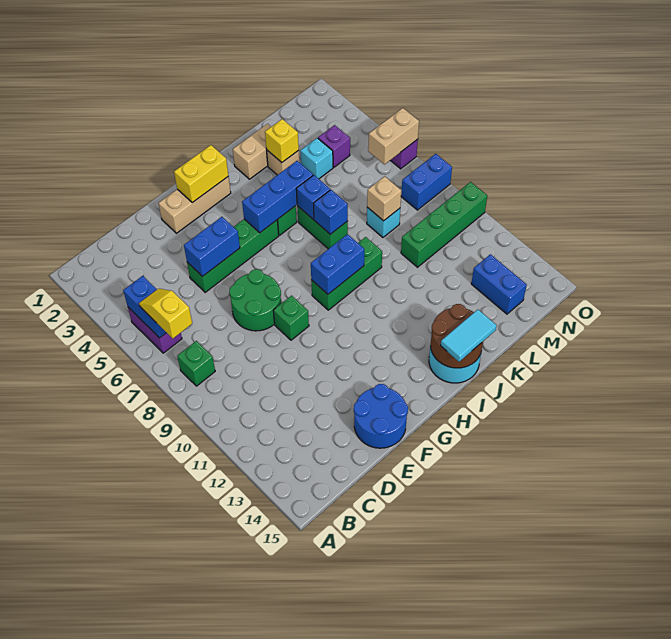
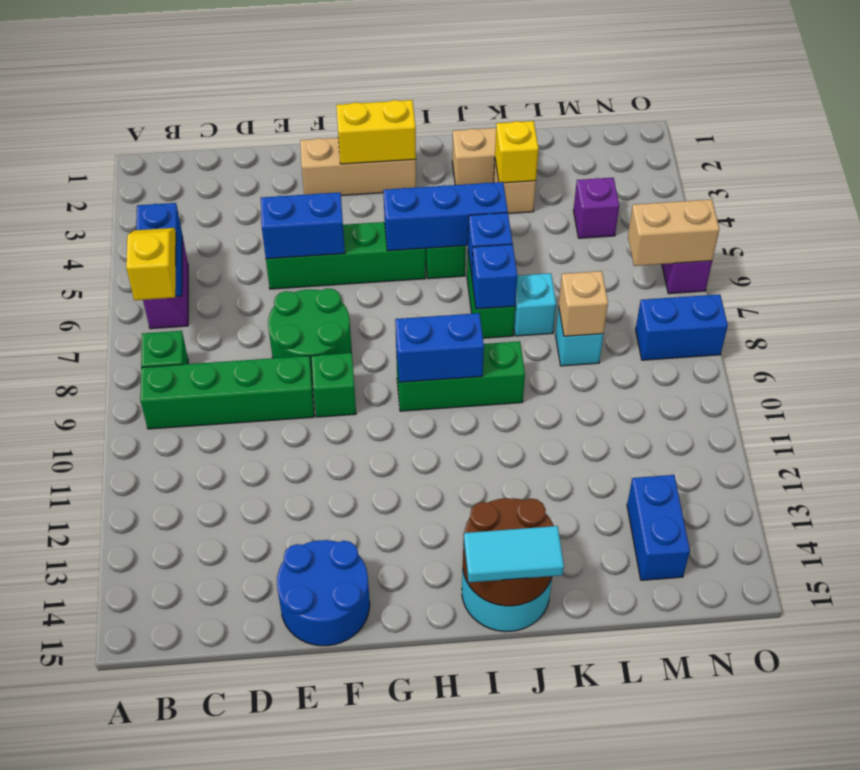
cyan brick L4 level 1 -> cyan brick K7 level 1
green brick L10:O10 level 1 -> green brick B9:E9 level 1

